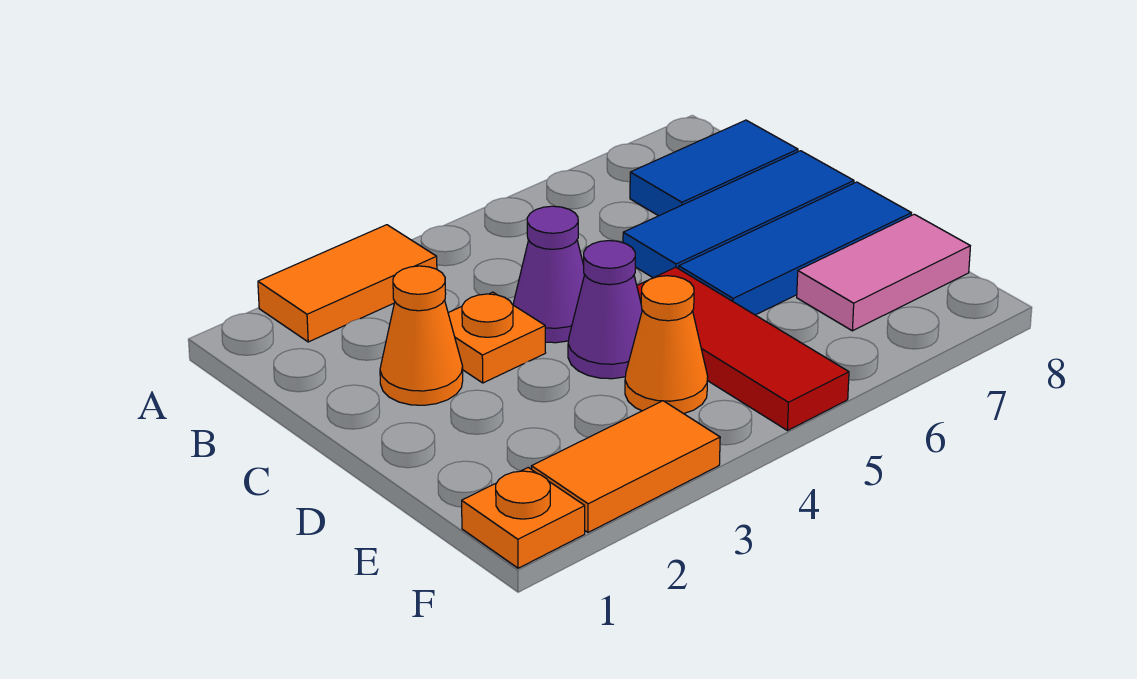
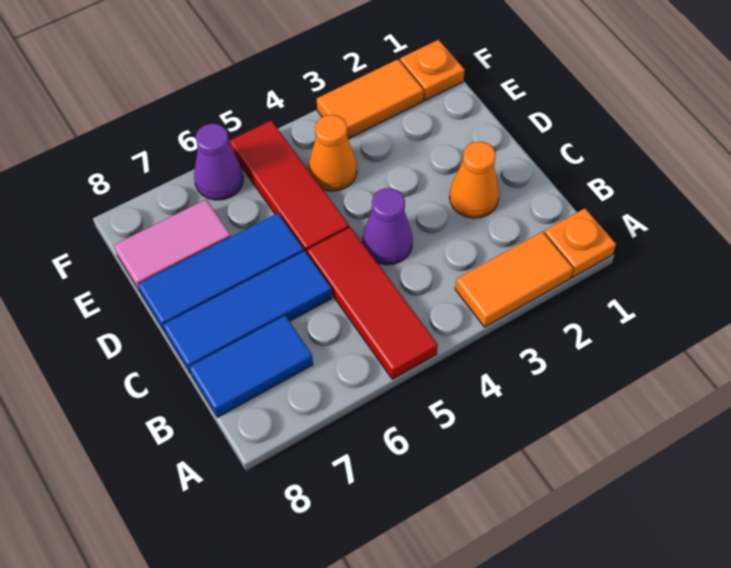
none -> red tile A5:C5 level 1
orange plate C3 level 1 -> orange plate A1 level 1
purple cone D4 level 1 -> purple cone F6 level 1

